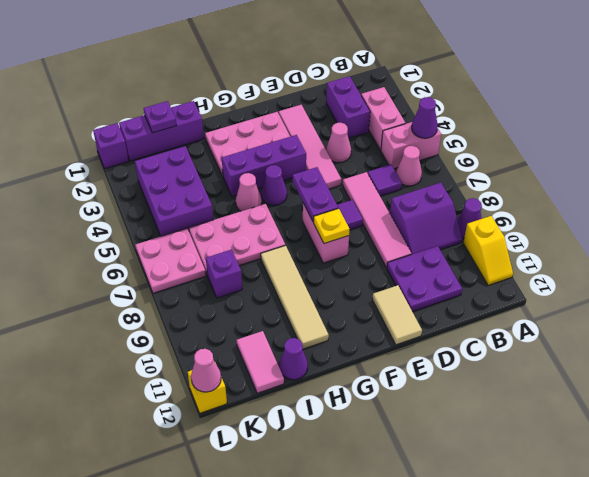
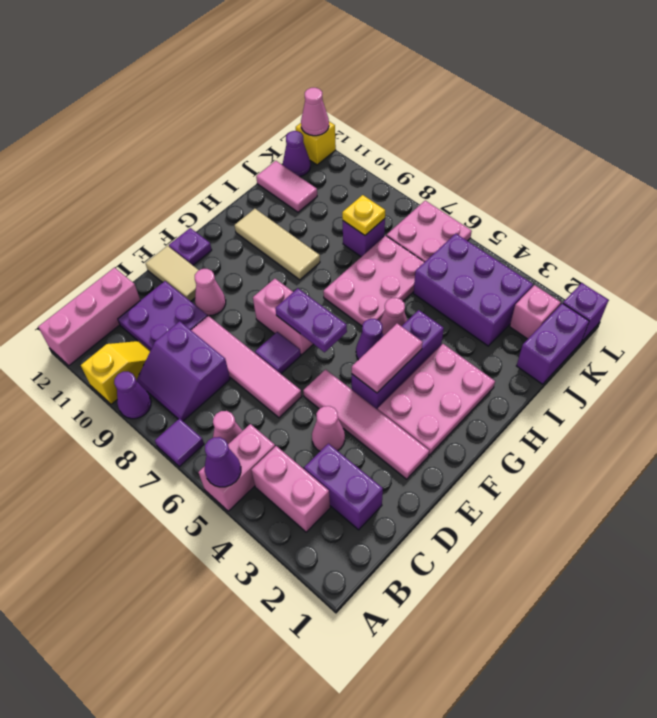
yellow slope A10:A11 level 1 top 10 -> yellow slope A10:B10 level 1 top A
none -> pink brick A12:C12 level 1
purple slope B8:C9 level 1 top 8 -> purple slope B8:C9 level 1 top C
purple tile C6 level 1 -> purple tile A7 level 1
none -> pink cone E10 level 1
none -> pink tile F4:G4 level 2
yellow plate F8 level 2 -> yellow plate J8 level 2
tan tile H8:H11 level 1 -> tan tile H9:H11 level 1
purple brick I1:K1 level 1 -> purple brick J1:K1 level 1
purple cone I12 level 1 -> purple cone K12 level 1
purple plate J1 level 2 -> purple plate F12 level 1
none -> pink brick K2 level 1

